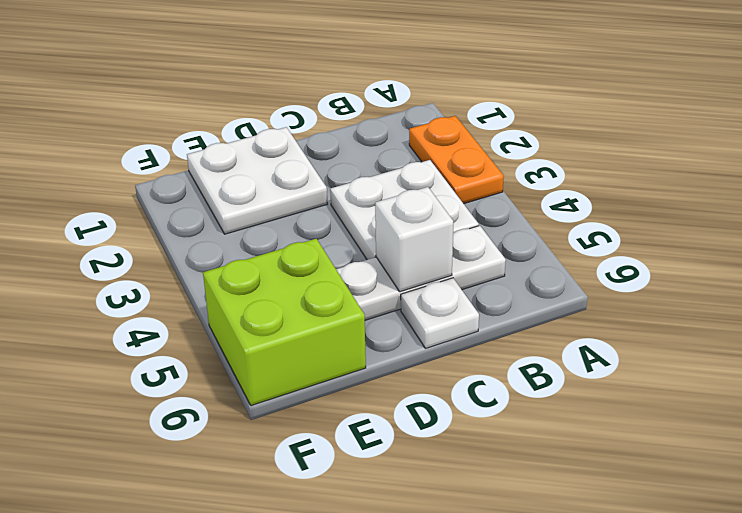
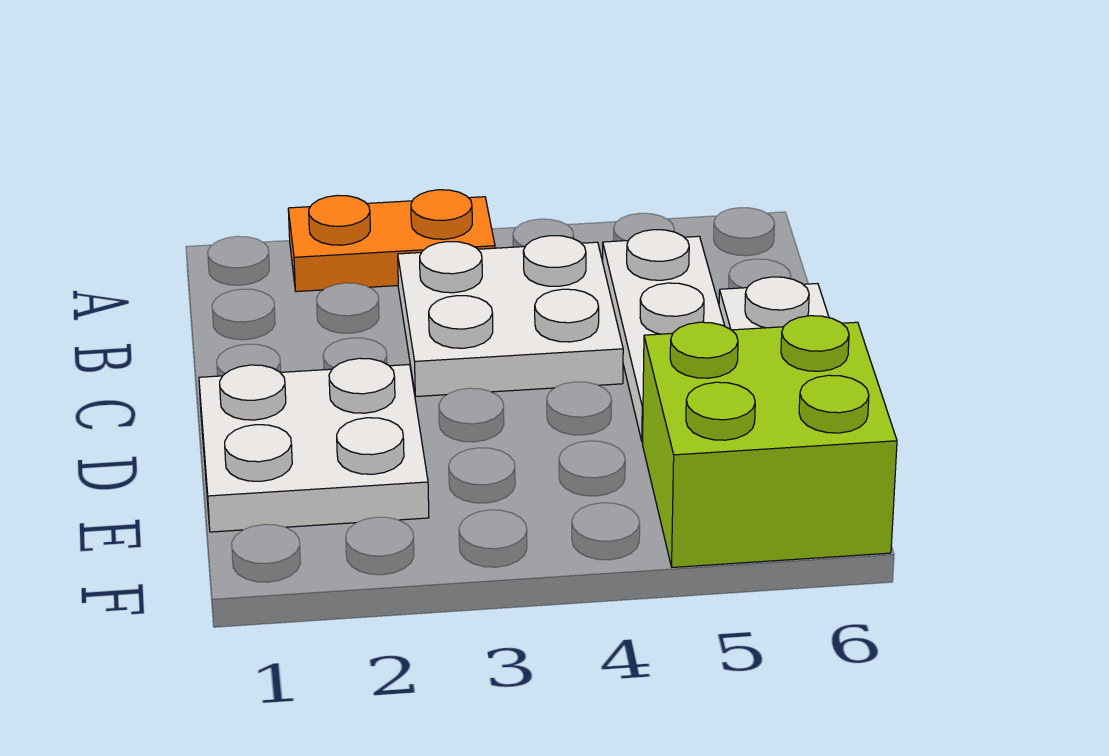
white brick C5 level 2 -> none

